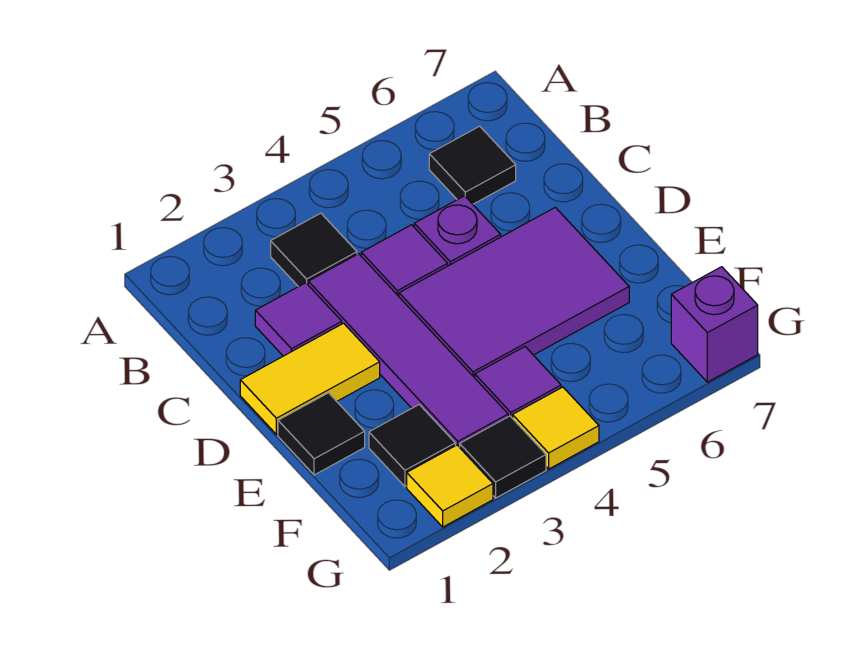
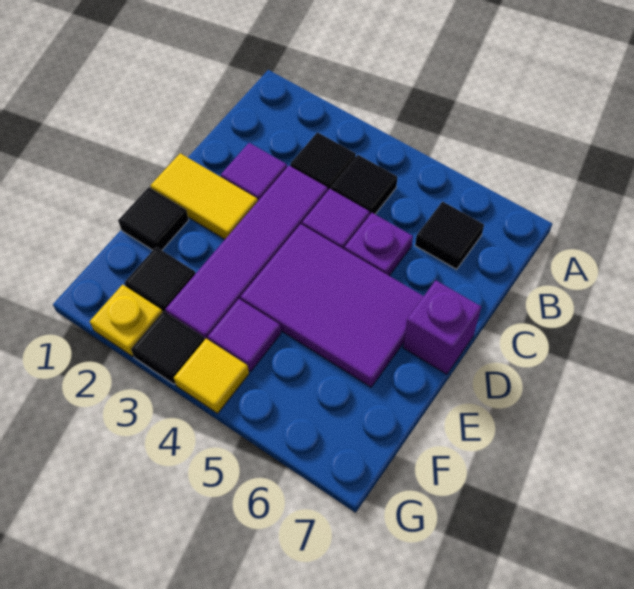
none -> black tile B4 level 1
yellow tile G2 level 1 -> yellow plate G2 level 1
purple brick G7 level 1 -> purple brick D7 level 1

